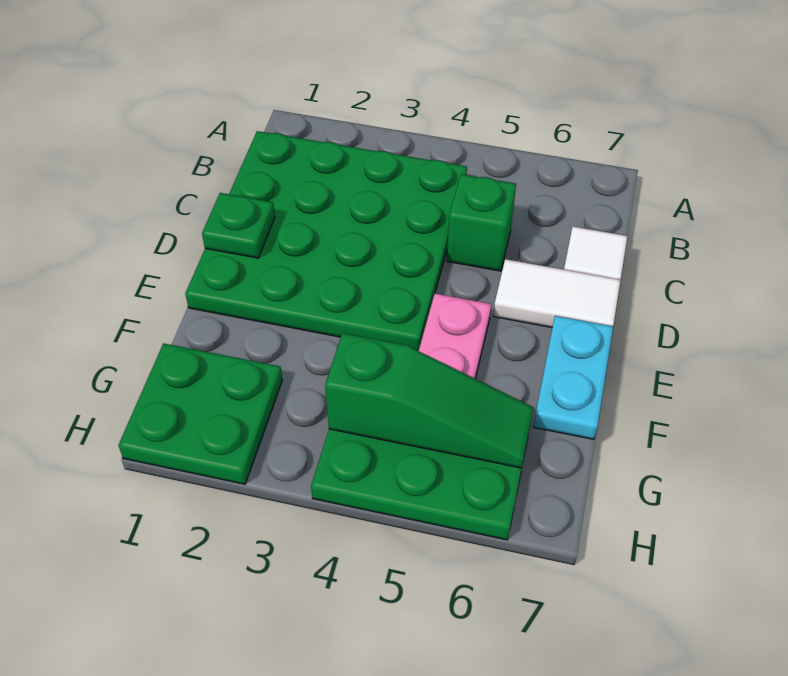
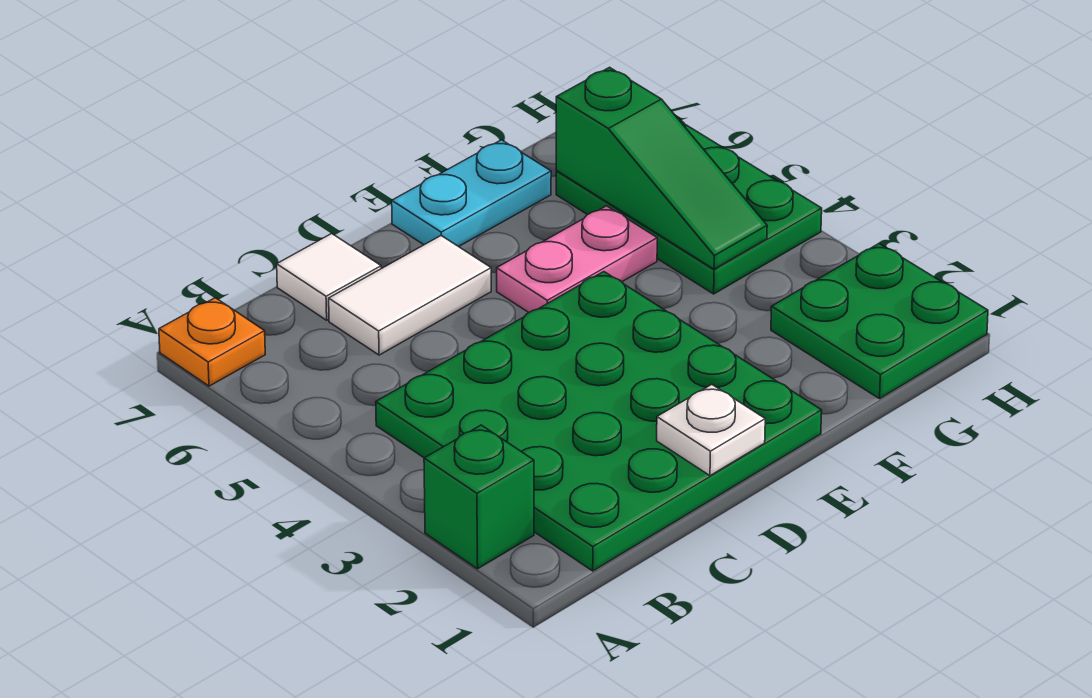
none -> orange plate A7 level 1
green brick C5 level 1 -> green brick A2 level 1
green plate D1 level 2 -> white plate D1 level 2
white tile D6:D7 level 1 -> white tile C6:D6 level 1
green slope G4:G6 level 2 top 4 -> green slope G4:G6 level 2 top 6

